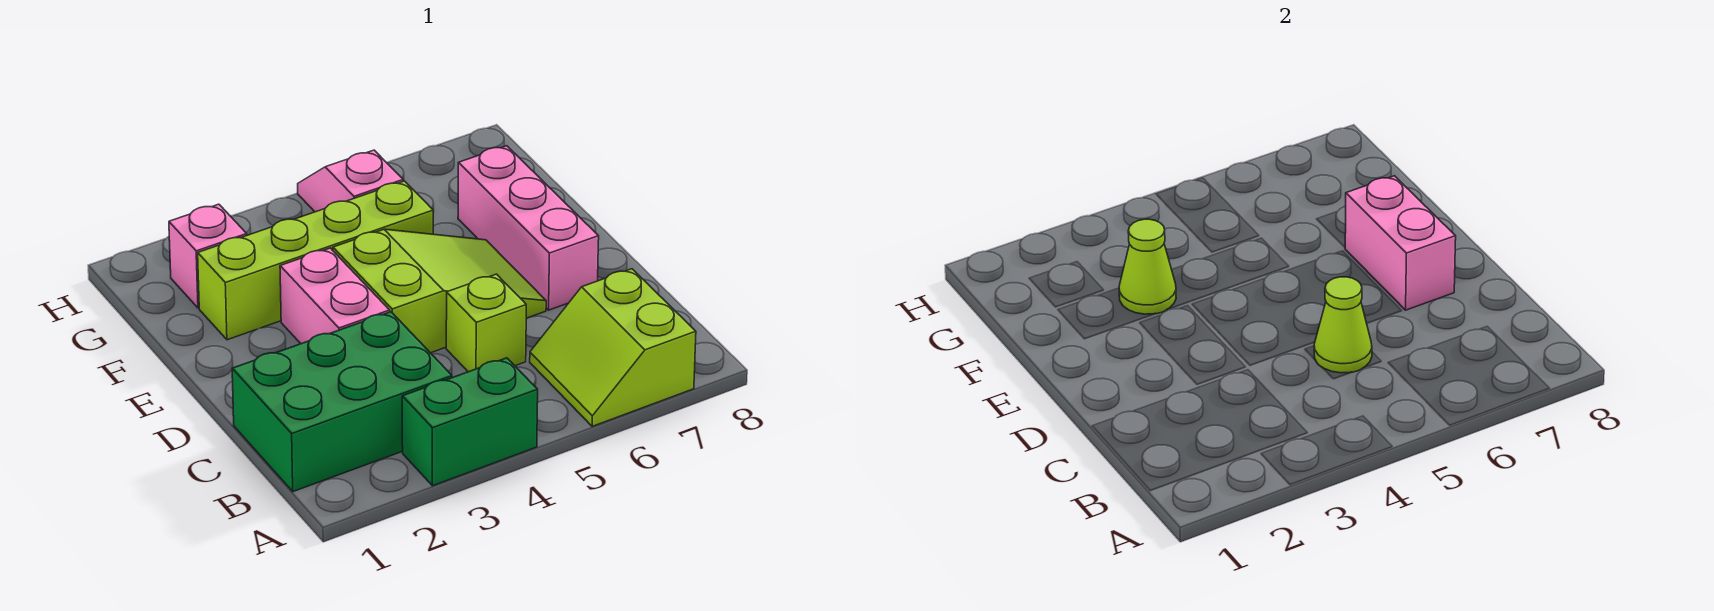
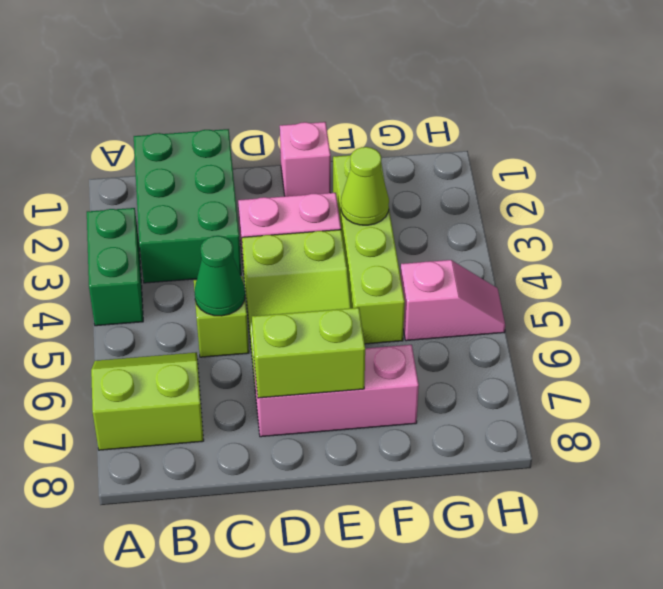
lime cone C5 level 2 -> green cone C5 level 2
pink brick D7:E7 level 2 -> lime brick D7:E7 level 2
pink brick G2 level 1 -> pink brick E1 level 1

